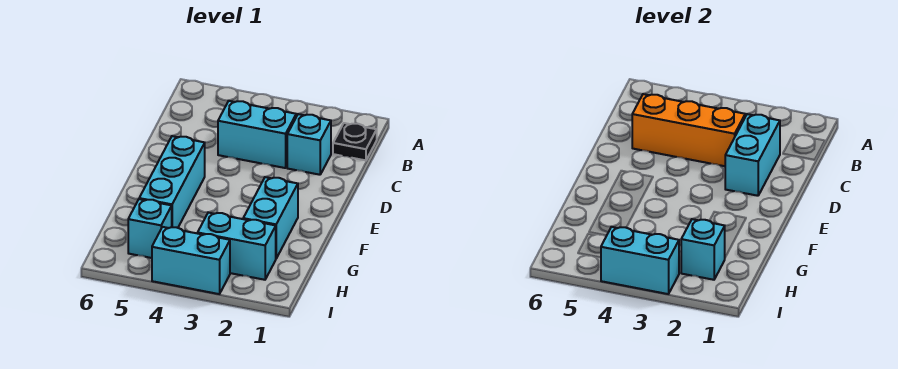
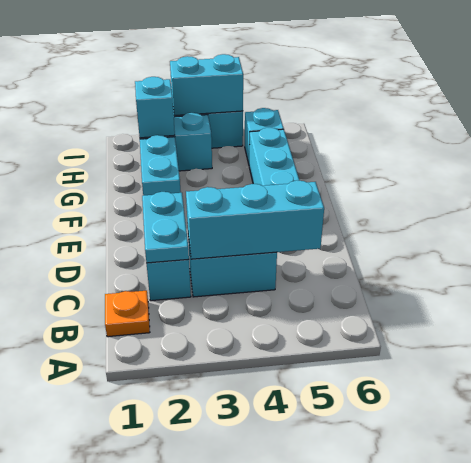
black plate B1 level 1 -> orange plate B1 level 1
cyan brick C2:D2 level 2 -> cyan plate C2:D2 level 2
orange brick C3:C5 level 2 -> cyan brick C3:C5 level 2

